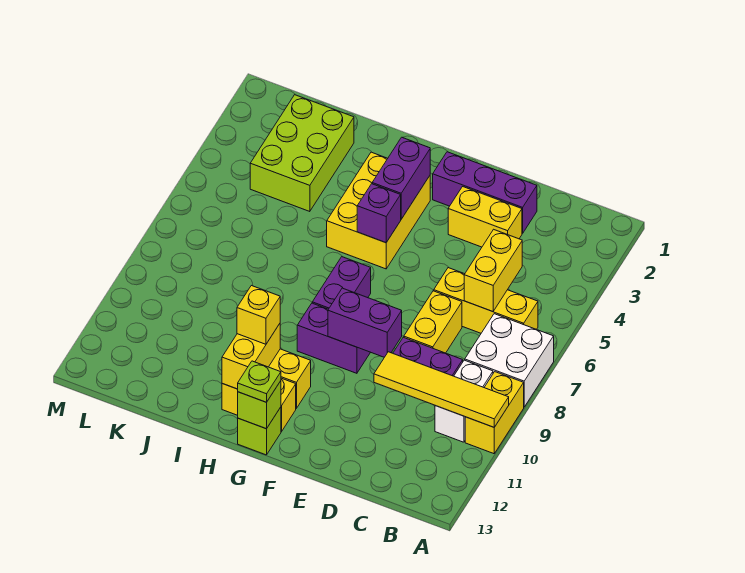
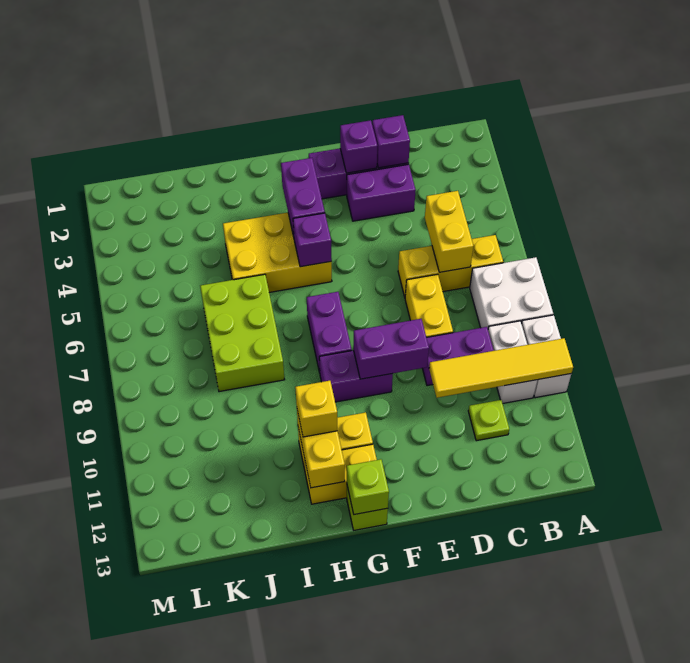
yellow brick A9:A10 level 1 -> white brick A9:A10 level 1
none -> purple brick D2 level 2
yellow brick D3:E3 level 1 -> purple brick D3:E3 level 1
none -> purple brick E2 level 2
yellow brick G3:H5 level 1 -> yellow brick G4:I5 level 1
lime plate G13 level 3 -> lime plate C11 level 1
lime brick J2:K4 level 1 -> lime brick I6:J8 level 1

